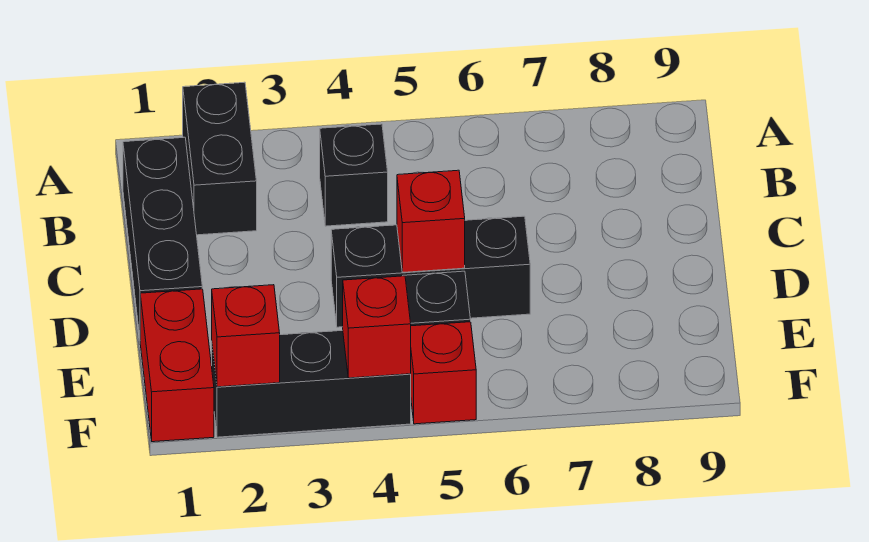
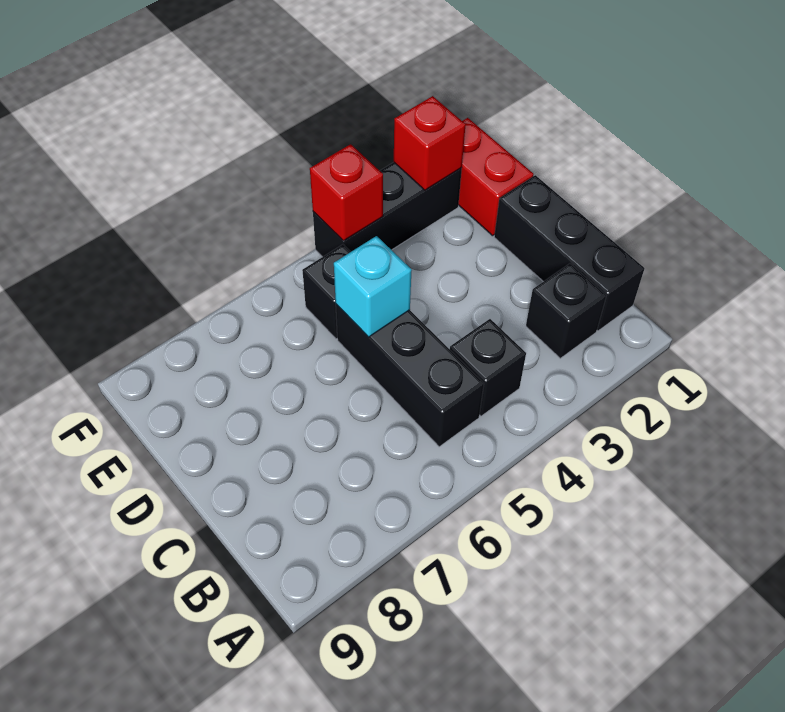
black brick A2:B2 level 1 -> black brick B2 level 1
black brick D4:D6 level 1 -> black brick B5:D5 level 1
red brick D5 level 2 -> cyan brick D5 level 2
red brick F5 level 1 -> none

